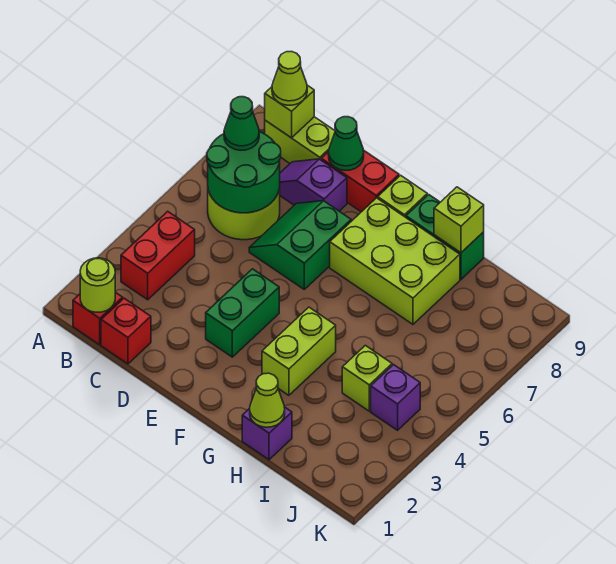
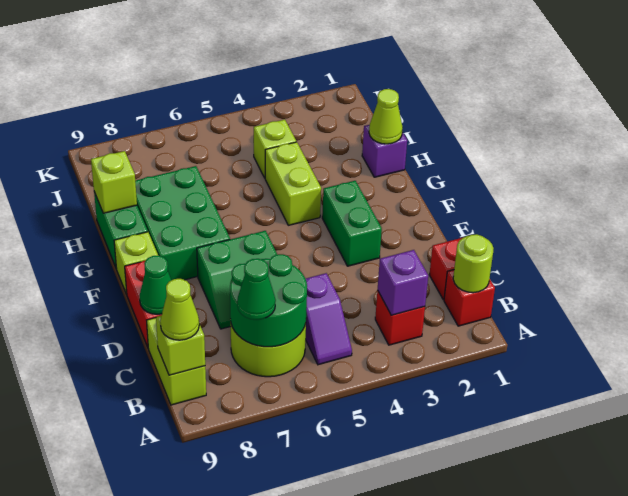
red brick B3:B4 level 1 -> red brick B3 level 1
purple slope C8:D8 level 1 top D -> purple slope B5:C5 level 1 top C
green brick E3:E4 level 1 -> green brick E3:F3 level 1
lime brick F7:H8 level 1 -> green brick F7:H8 level 1
lime brick G3:G4 level 1 -> lime brick G4:H4 level 1
purple brick J4 level 1 -> purple brick B3 level 2

